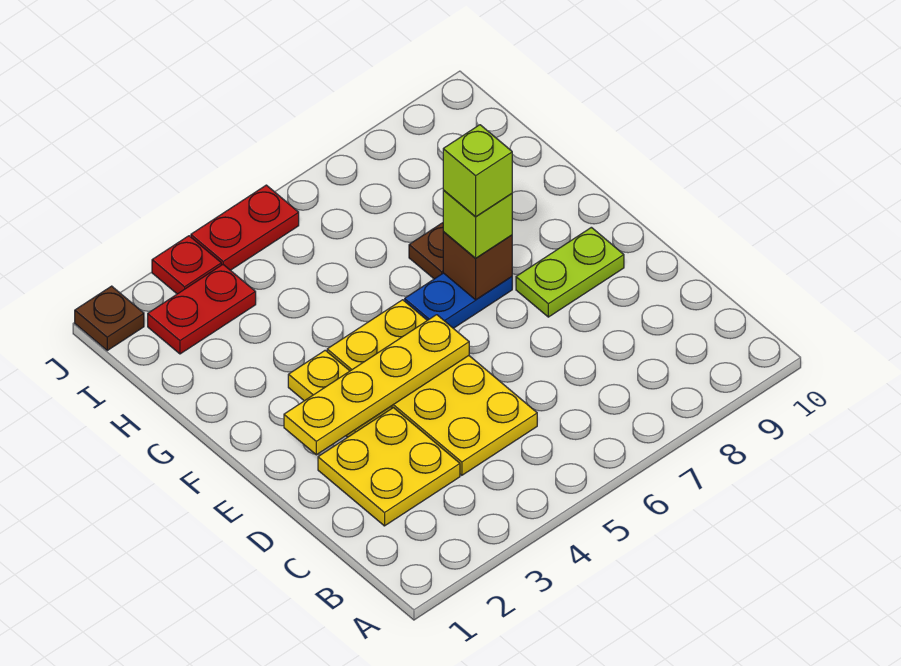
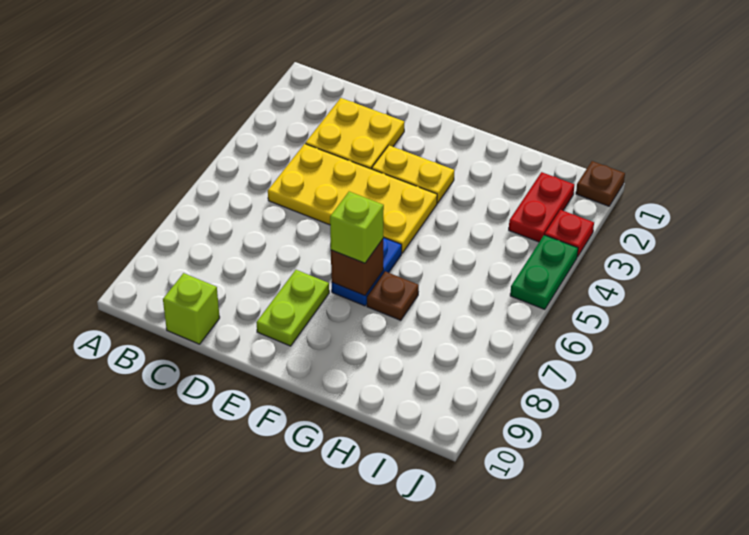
yellow plate E2:E5 level 2 -> none
lime brick F7 level 4 -> lime brick C10 level 1
red plate J4:J5 level 1 -> green plate J4:J5 level 1

